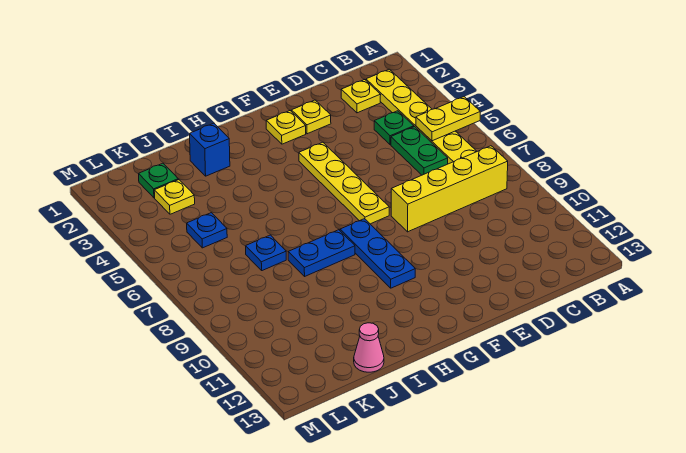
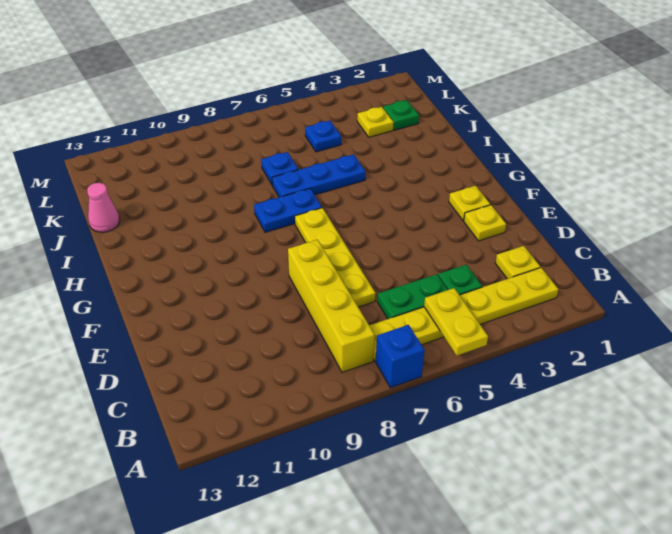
yellow plate F4:F7 level 1 -> yellow plate D7:G7 level 1
blue plate G8:G10 level 1 -> blue plate I5:I7 level 1
blue plate H8:I8 level 1 -> blue plate H7:H8 level 1
blue brick I2 level 1 -> blue brick A7 level 1

